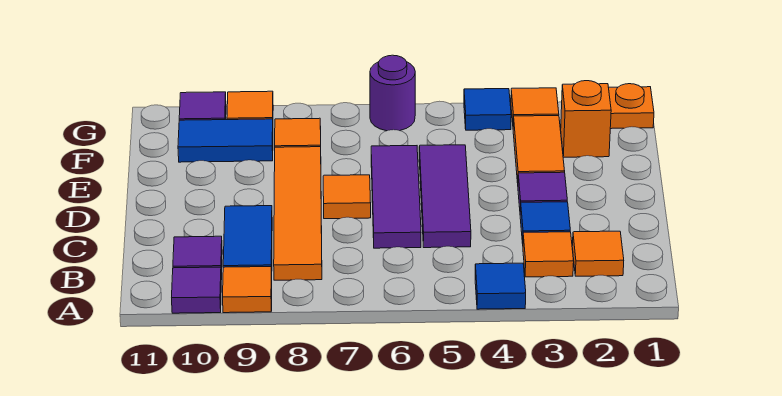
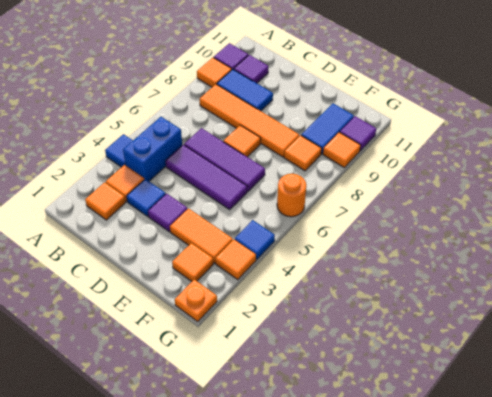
none -> blue brick B4:B5 level 1
orange brick F2 level 1 -> orange tile F2 level 1
purple round brick G6 level 1 -> orange round brick G6 level 1

